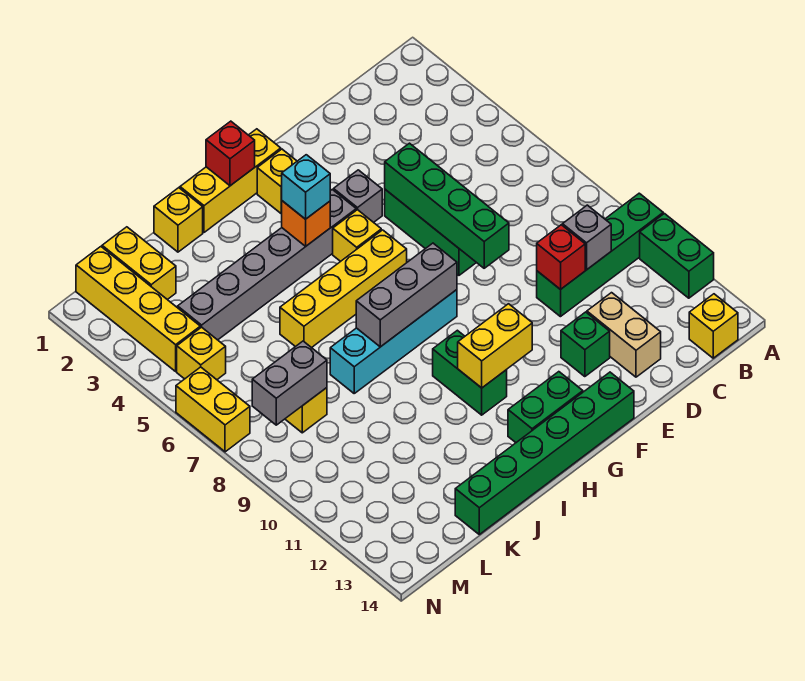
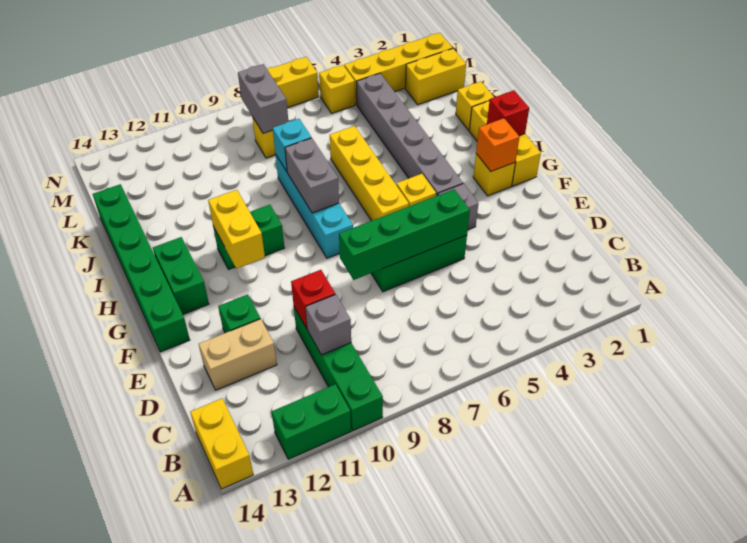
yellow brick B14 level 1 -> yellow brick A14:B14 level 1
grey brick G8:I8 level 2 -> grey brick H8:I8 level 2
orange brick H4 level 2 -> orange brick G2 level 2
cyan brick H4 level 3 -> cyan brick J8 level 2

